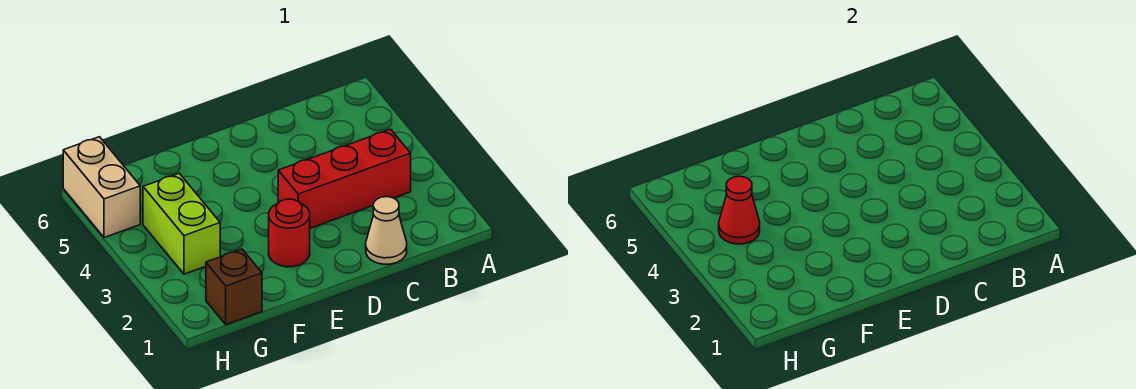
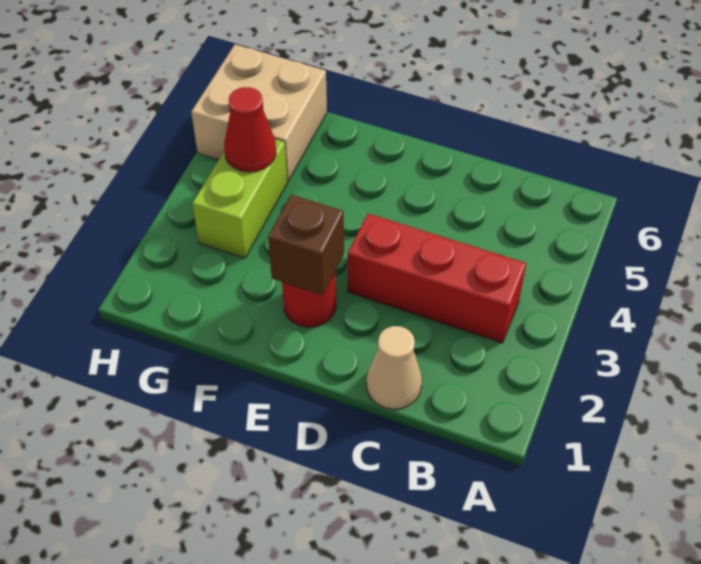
brown brick G1 level 1 -> brown brick E2 level 2
tan brick H5:H6 level 1 -> tan brick G5:H6 level 1

